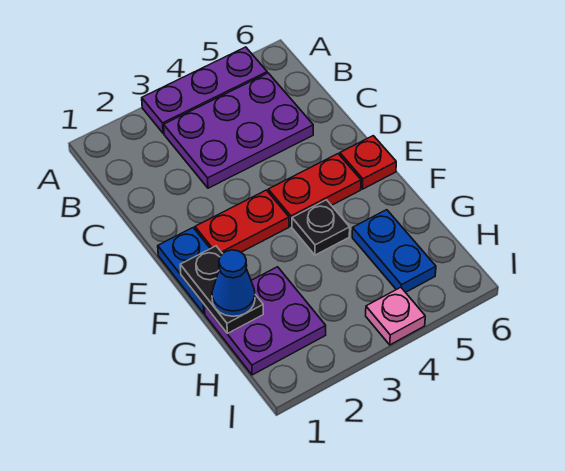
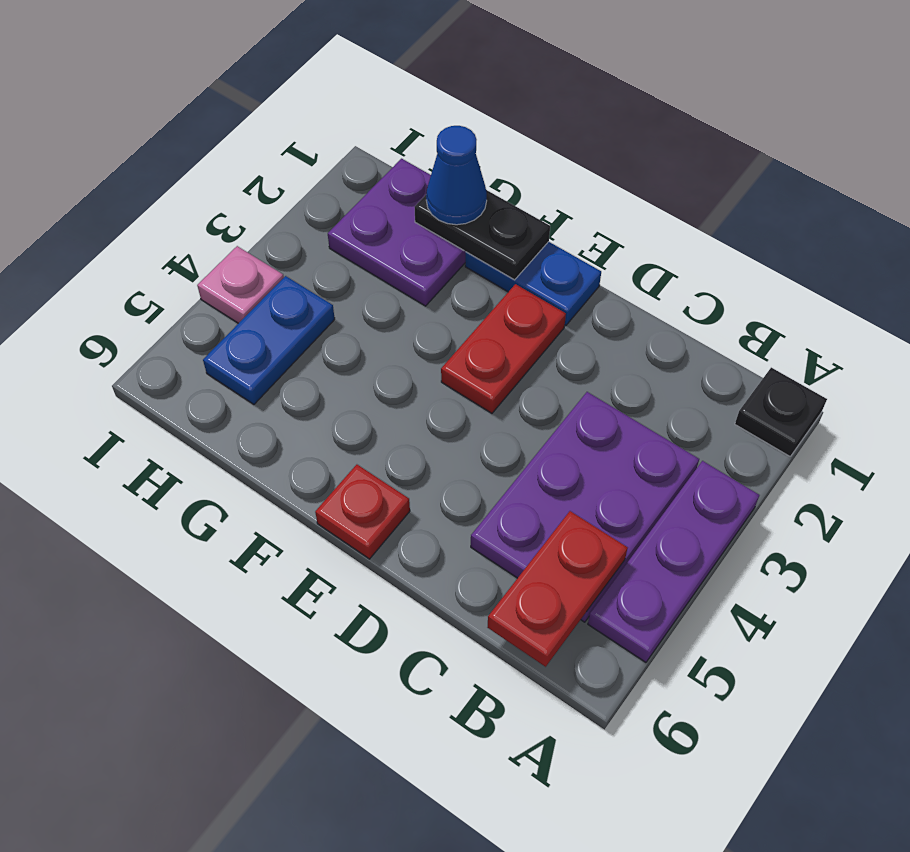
red plate E4:E5 level 1 -> red plate B5:B6 level 2
black plate F4 level 1 -> black plate A1 level 1
blue plate G5:H5 level 1 -> blue plate H4:H5 level 1

